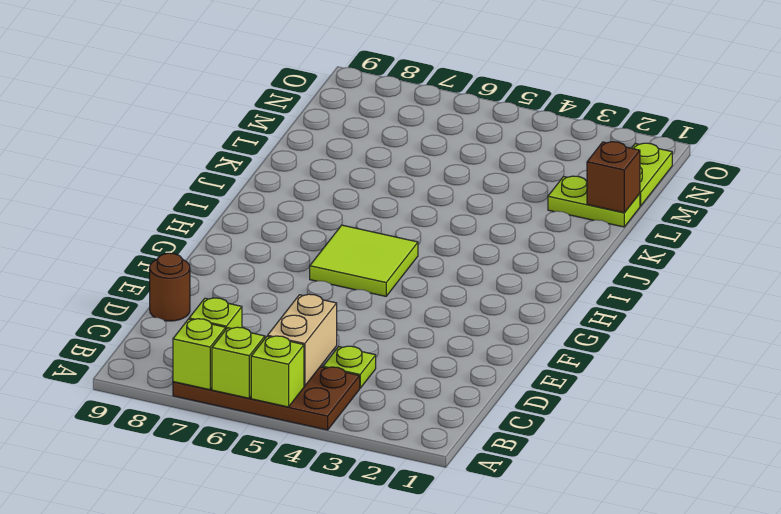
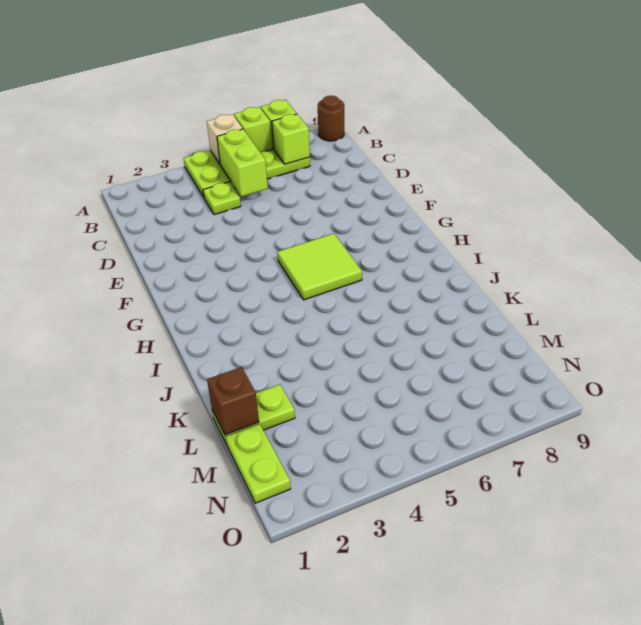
brown plate A4:B7 level 1 -> lime plate A4:B7 level 1
lime brick A5 level 2 -> tan brick A5 level 2
tan brick B5:C5 level 2 -> lime brick B5:C5 level 2
brown round brick D9 level 1 -> brown round brick A9 level 1

